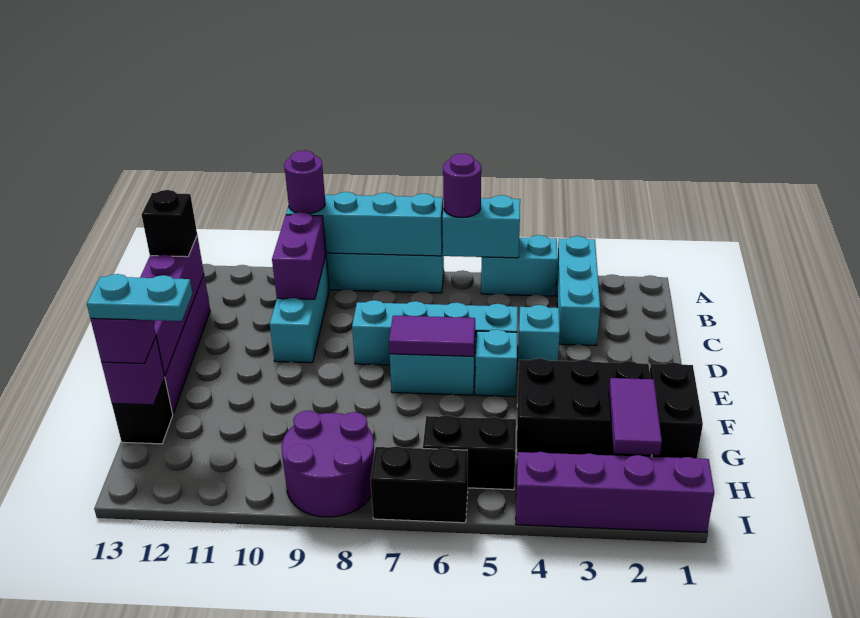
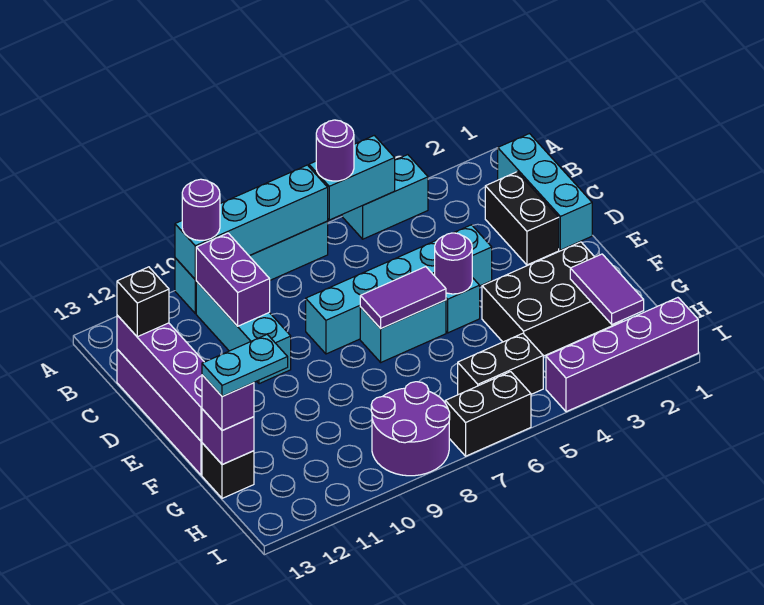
cyan brick A3:C3 level 1 -> cyan brick B1:D1 level 1
none -> purple round brick E5 level 2
black brick F1:G1 level 1 -> black brick C2:D2 level 1

